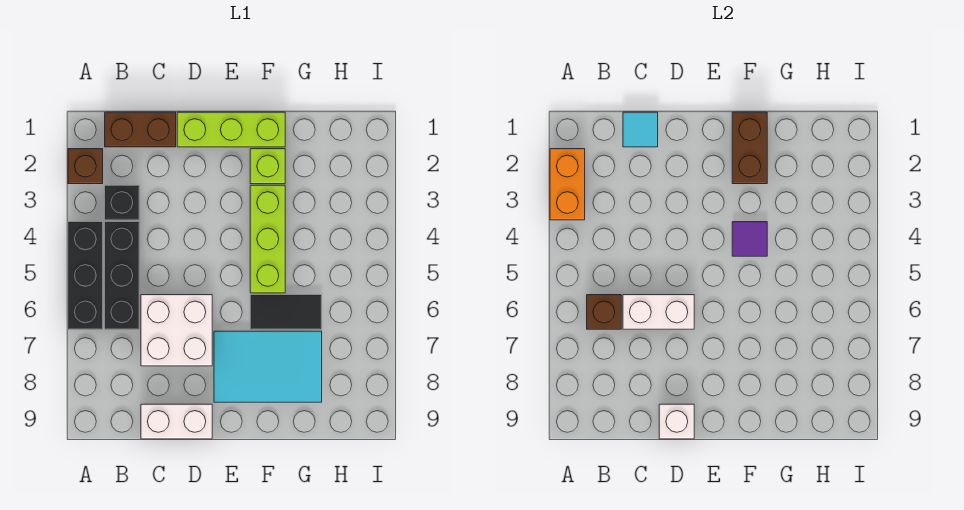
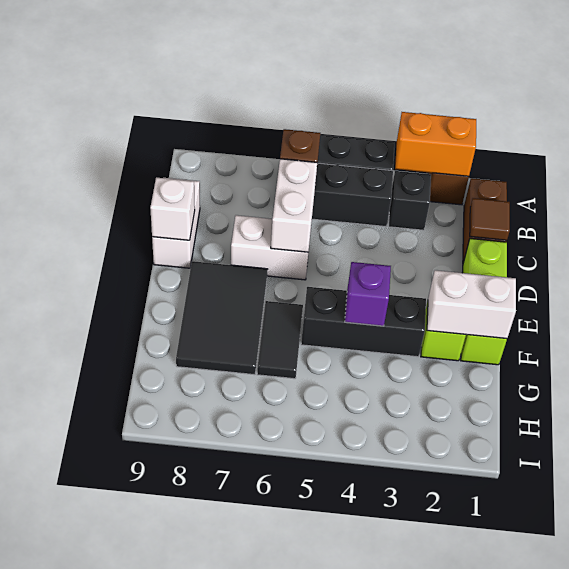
cyan tile C1 level 2 -> brown tile C1 level 2
white brick C6:D7 level 1 -> white brick D6:D7 level 1
cyan tile E7:G8 level 1 -> black tile E7:G8 level 1
brown brick F1:F2 level 2 -> white brick F1:F2 level 2
lime brick F3:F5 level 1 -> black brick F3:F5 level 1
purple tile F4 level 2 -> purple brick F4 level 2

